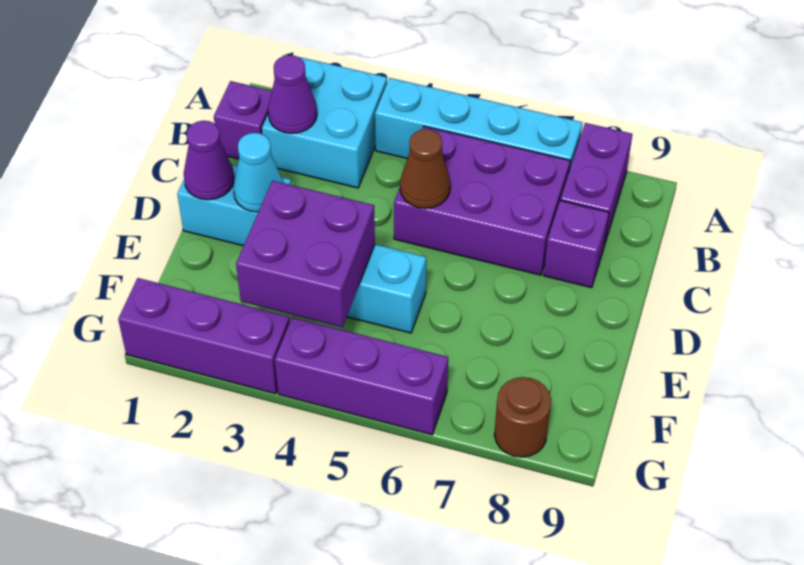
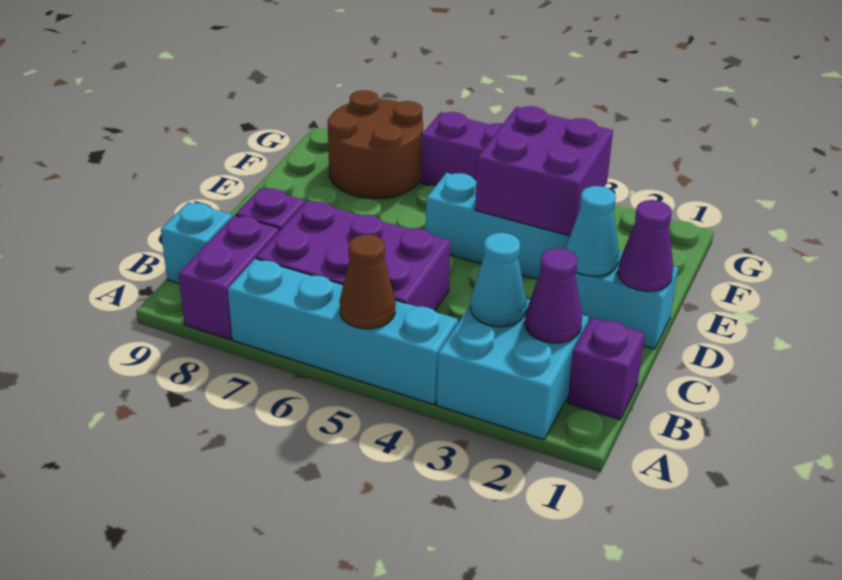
none -> cyan cone B3 level 2
none -> cyan brick B9 level 1
brown cone C5 level 2 -> brown cone A5 level 2
purple brick G1:G3 level 1 -> none
brown round brick G8 level 1 -> brown round brick F7:G8 level 1

